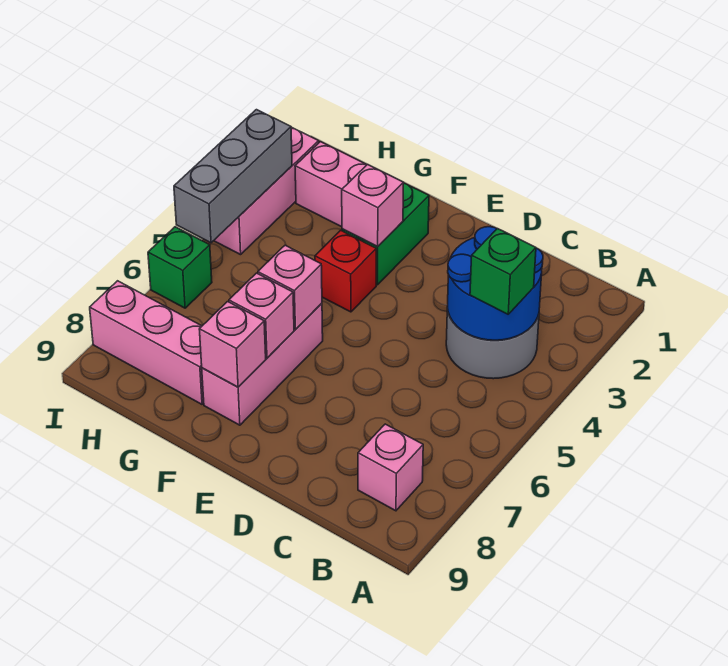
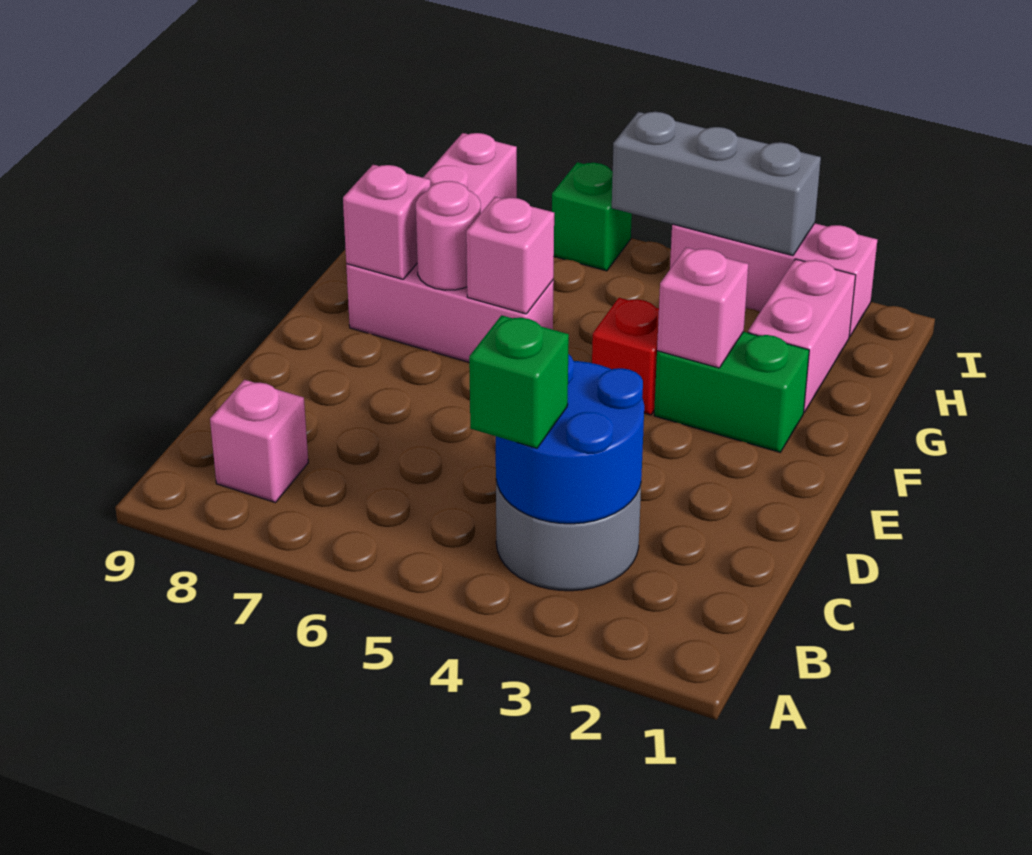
pink brick F7 level 2 -> pink round brick F7 level 2

